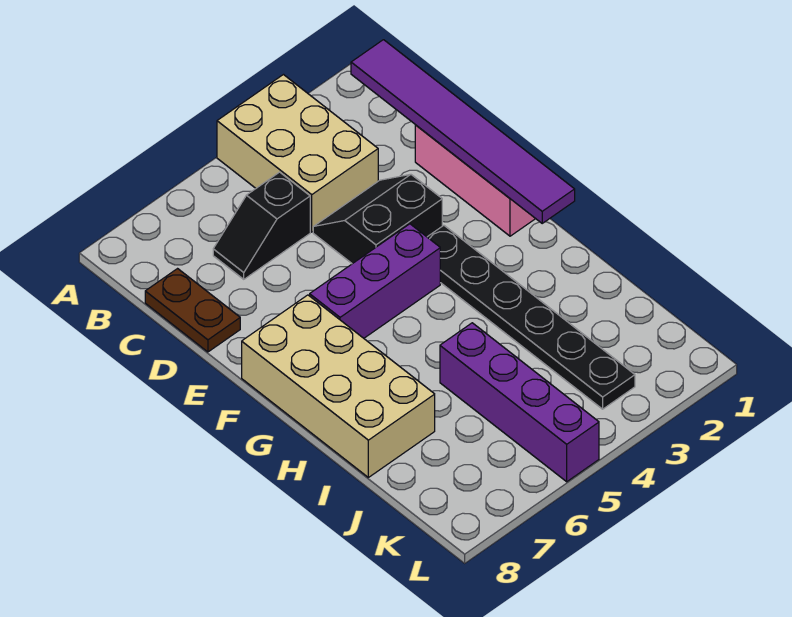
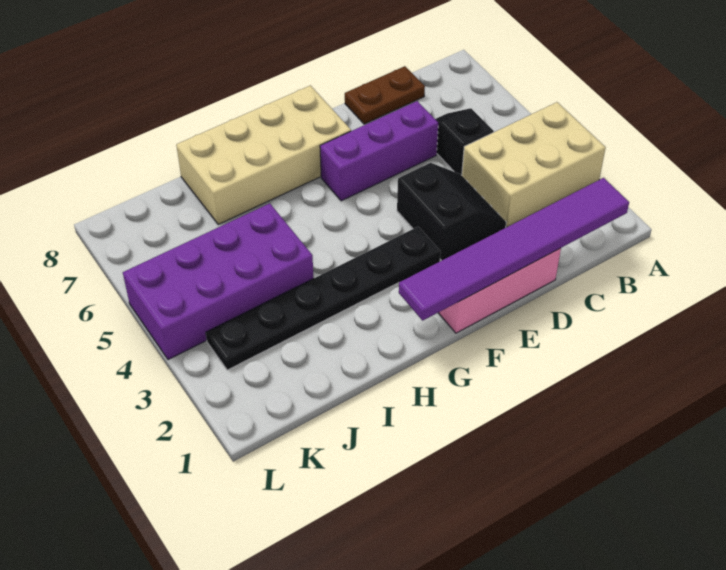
purple brick F4:F6 level 1 -> purple brick D6:F6 level 1
purple brick I5:L5 level 1 -> purple brick I4:L5 level 1

